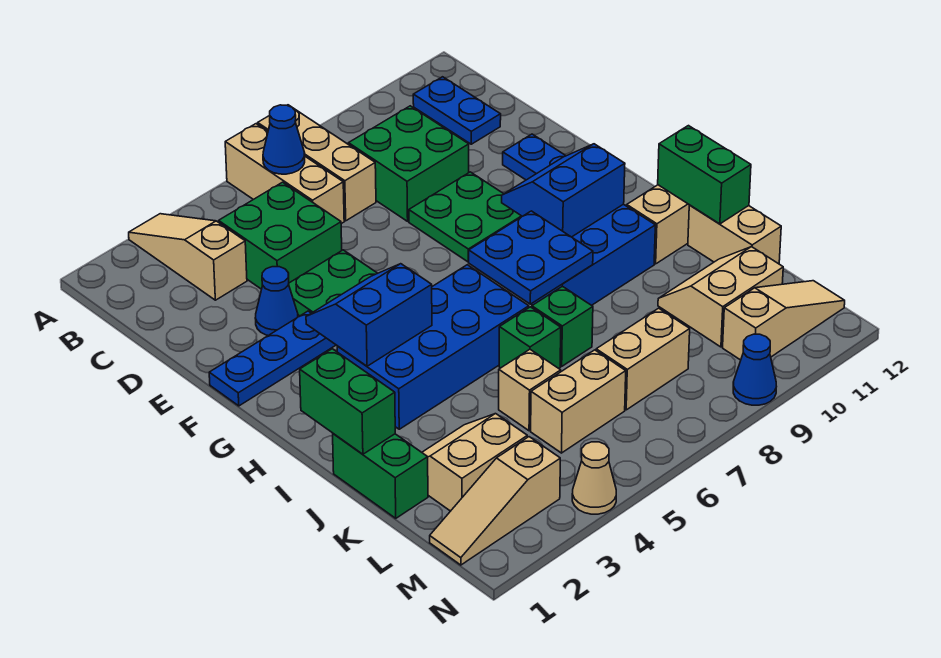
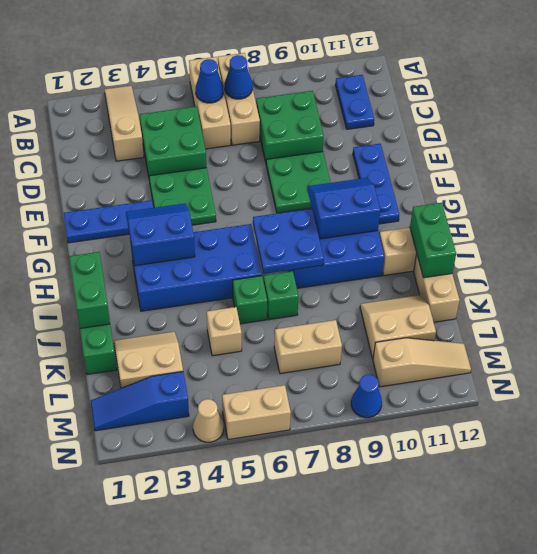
blue cone E3 level 1 -> blue cone B7 level 2
tan brick L5:L6 level 1 -> tan brick N5:N6 level 1
tan slope M1:M3 level 1 top 3 -> blue slope M1:M3 level 1 top 3

